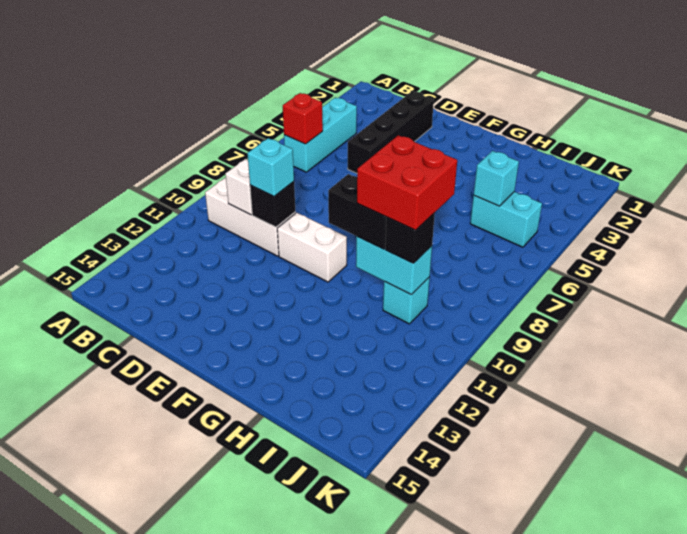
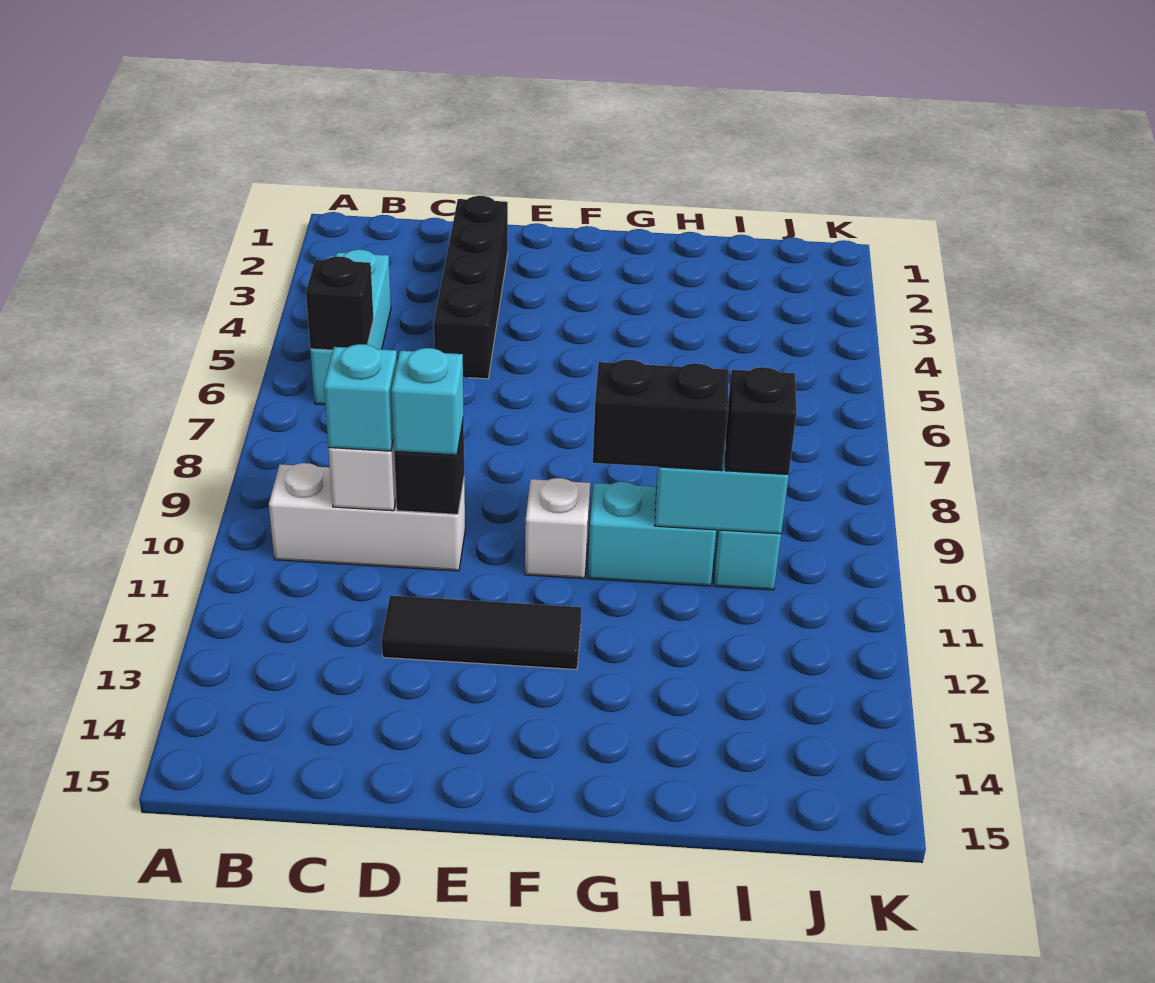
red brick B6 level 2 -> black brick B6 level 2
none -> black tile D12:F12 level 1
white brick E10:F10 level 1 -> white brick F10 level 1
red brick H9:I10 level 4 -> none
cyan brick I5:J5 level 1 -> cyan brick G10:H10 level 1
cyan brick I5 level 2 -> cyan brick C10 level 3

